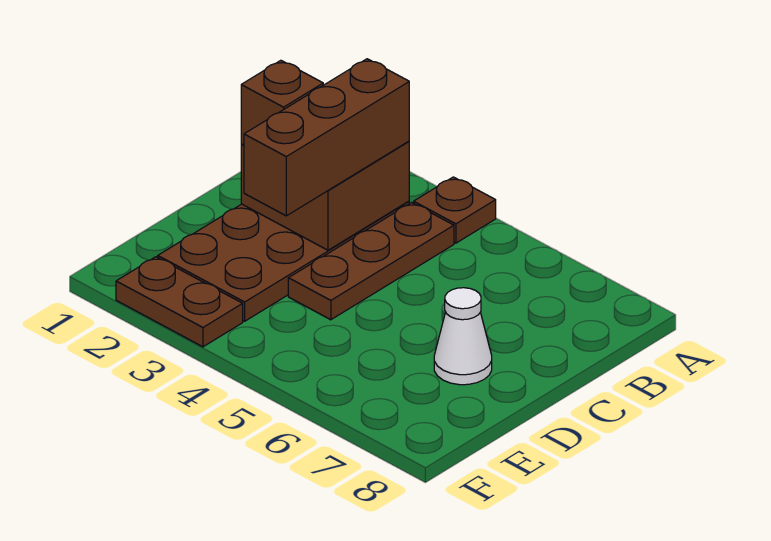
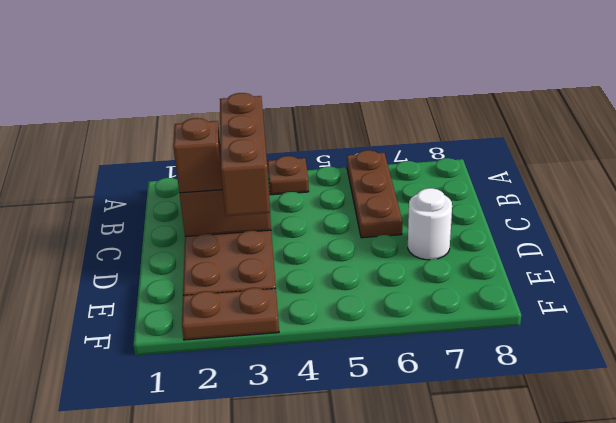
brown plate B4:D4 level 1 -> brown plate A6:C6 level 1
white cone D7 level 1 -> white round brick D7 level 1

